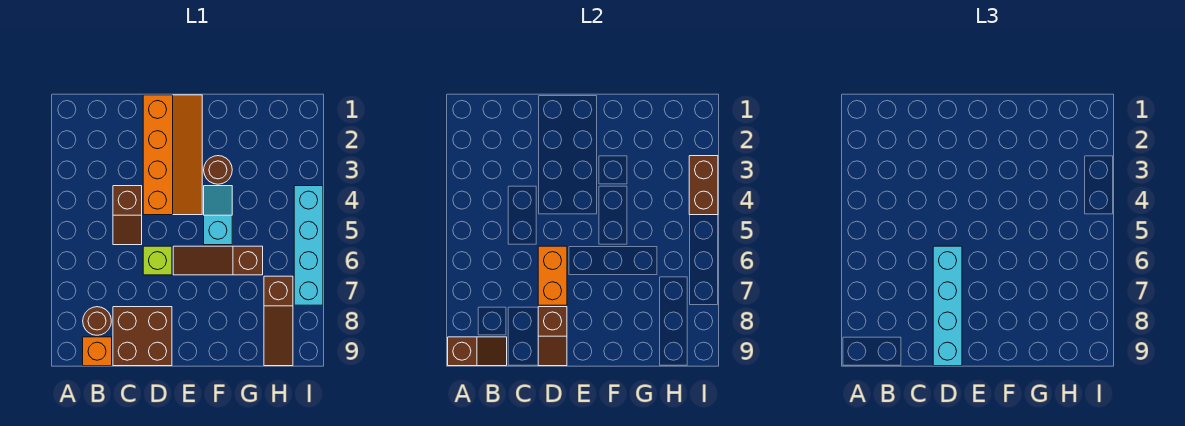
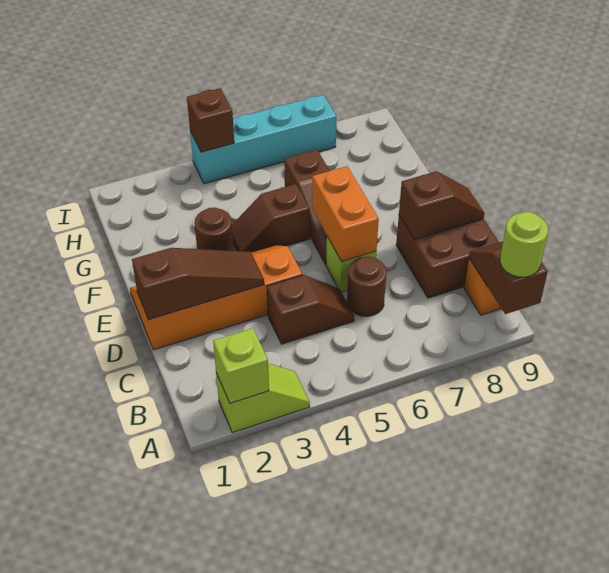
none -> lime slope A2:A3 level 1 top 2
none -> lime brick A2 level 2
none -> lime round brick A9 level 3
brown round brick B8 level 1 -> brown round brick C6 level 1
orange brick D6:D7 level 2 -> orange brick D6:E6 level 2
cyan brick D6:D9 level 3 -> none
cyan slope F4:F5 level 1 top 5 -> brown slope F4:F5 level 1 top 5
brown slope H7:H9 level 1 top 7 -> brown slope D1:D3 level 2 top 1
brown brick I3:I4 level 2 -> brown brick I4 level 2

